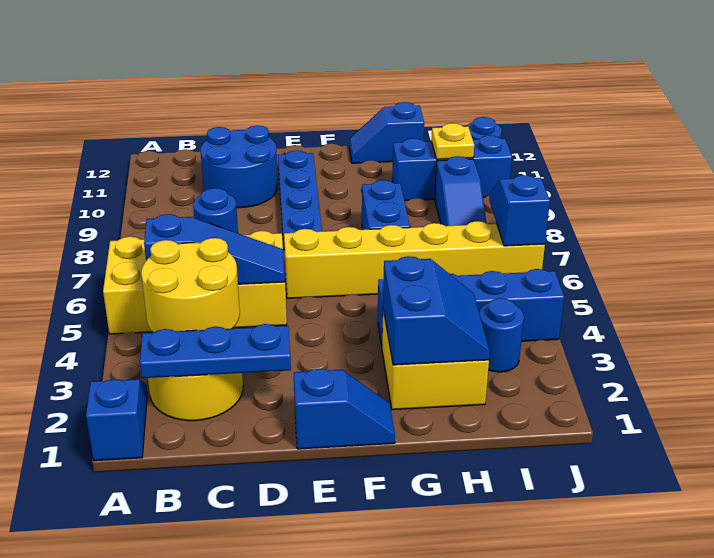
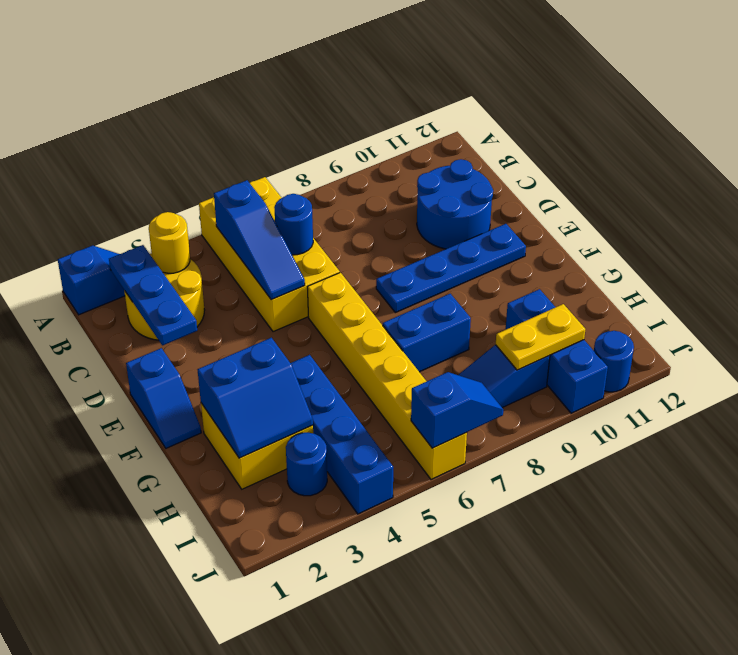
yellow round brick B3:C4 level 2 -> yellow round brick B3 level 2
blue slope G12:H12 level 1 top H -> none
yellow plate I10 level 2 -> yellow plate I9:I10 level 2

